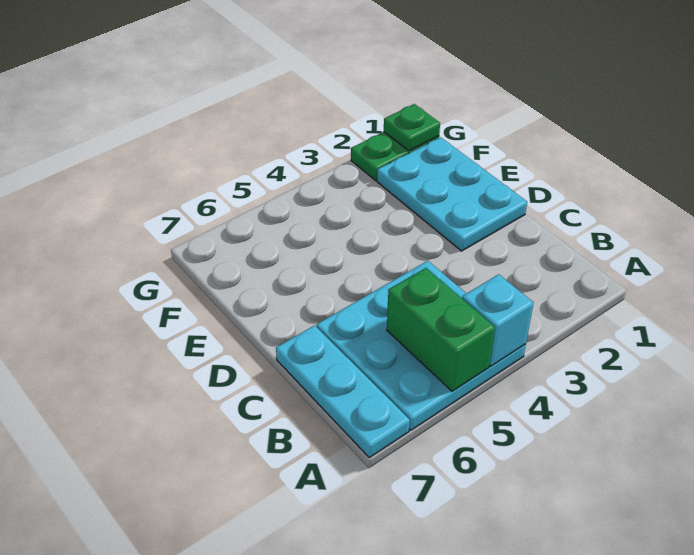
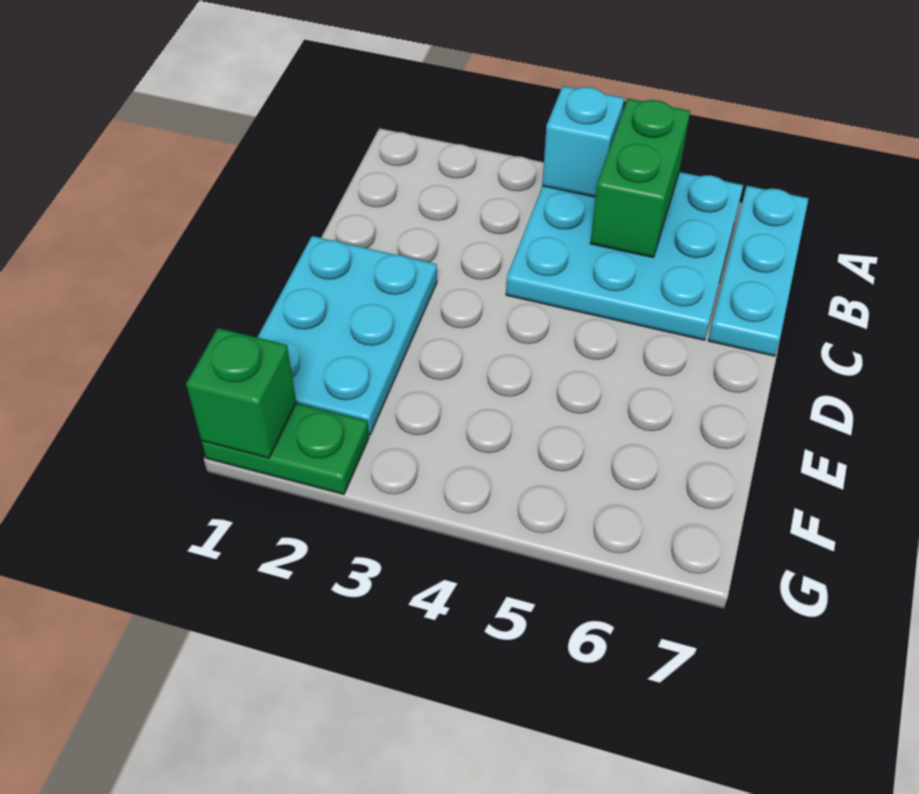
green plate G1 level 2 -> green brick G1 level 2

